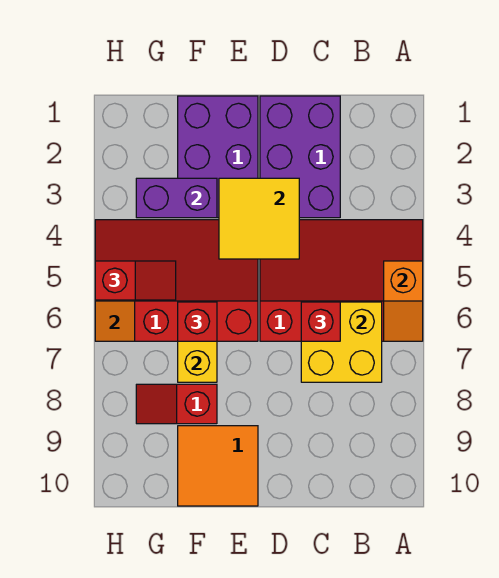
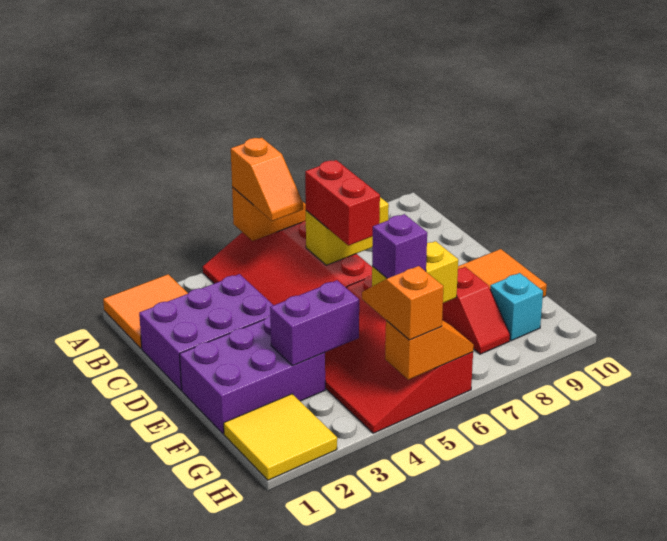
none -> orange tile A1:B2 level 1
none -> orange slope A5:B5 level 3 top A
yellow brick B6:C7 level 2 -> yellow brick C6:C7 level 2
red brick C6 level 3 -> red brick C6:D6 level 3
yellow tile D3:E4 level 2 -> yellow tile G1:H2 level 1
purple brick F3:G3 level 2 -> purple brick F3:F4 level 2
red brick F6 level 3 -> purple brick F6 level 3
red slope G5:H5 level 3 top H -> orange slope G5:H5 level 3 top H
none -> cyan brick G9 level 1

